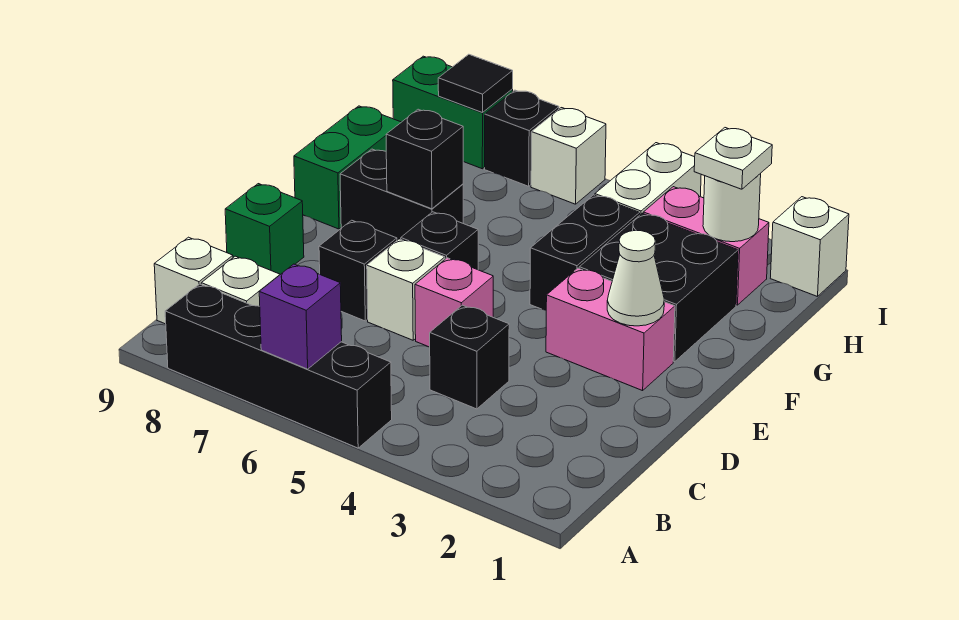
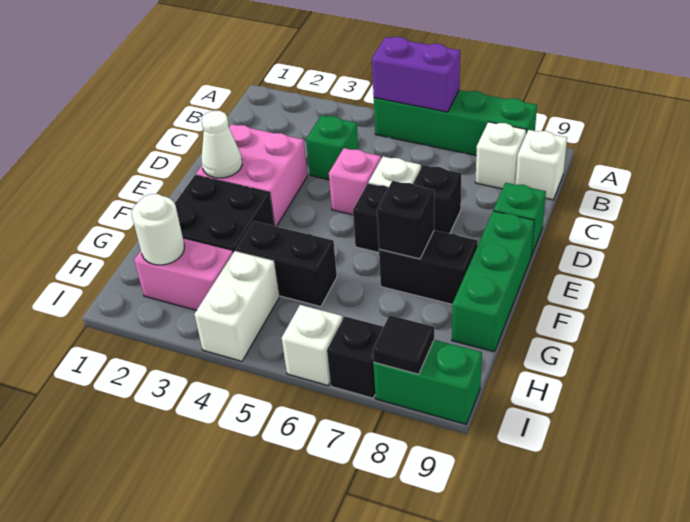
black brick A5:A8 level 1 -> green brick A5:A8 level 1
purple brick A6 level 2 -> purple brick A5:A6 level 2
black brick C4 level 1 -> green brick C4 level 1
pink brick E2:E3 level 1 -> pink brick D2:E3 level 1
black brick F4:G4 level 1 -> black brick G4:G5 level 1
green brick F9:G9 level 1 -> green brick E9:G9 level 1
white plate H2 level 3 -> none
white brick I1 level 1 -> none

